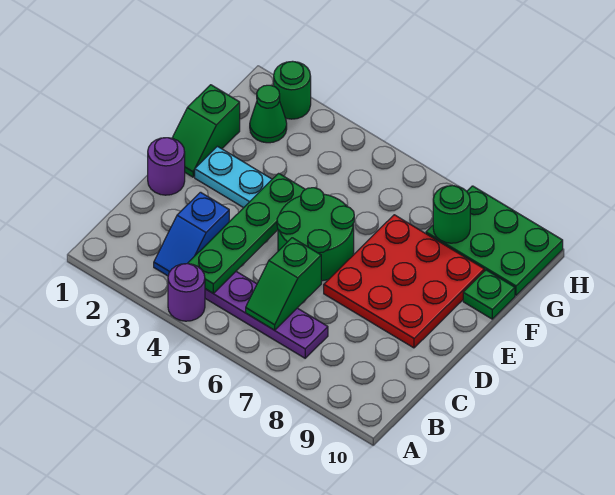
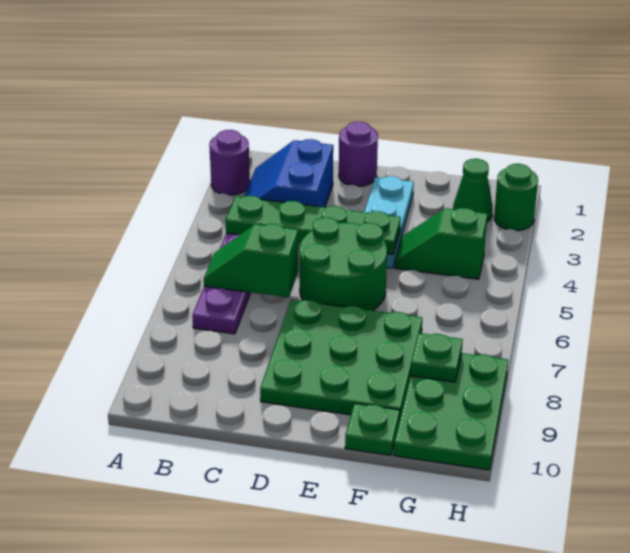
purple round brick A4 level 1 -> purple round brick A2 level 1
blue slope B3:C3 level 1 top C -> blue slope B2:C3 level 1 top C
red plate D7:F9 level 1 -> green plate D7:F9 level 1
green slope E1:F1 level 1 top F -> green slope F4:G4 level 1 top G
green round brick G8 level 2 -> green plate G8 level 2

